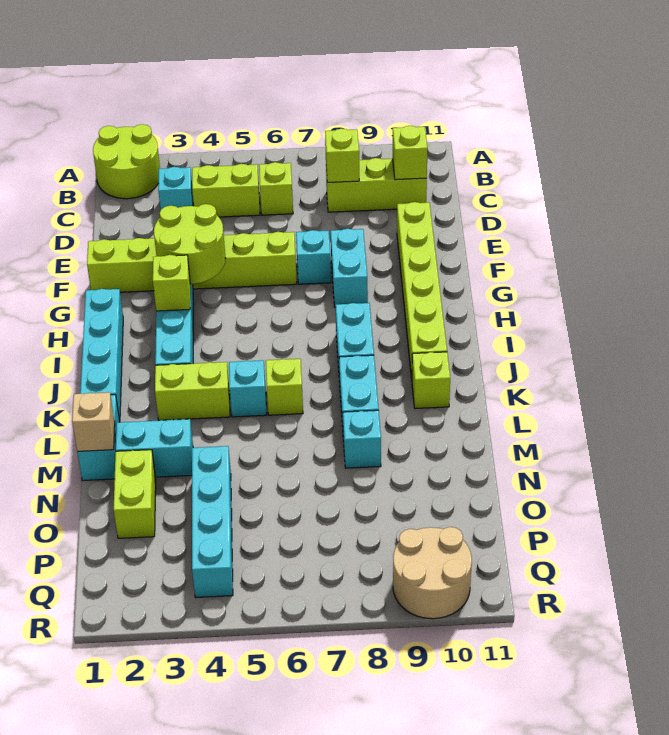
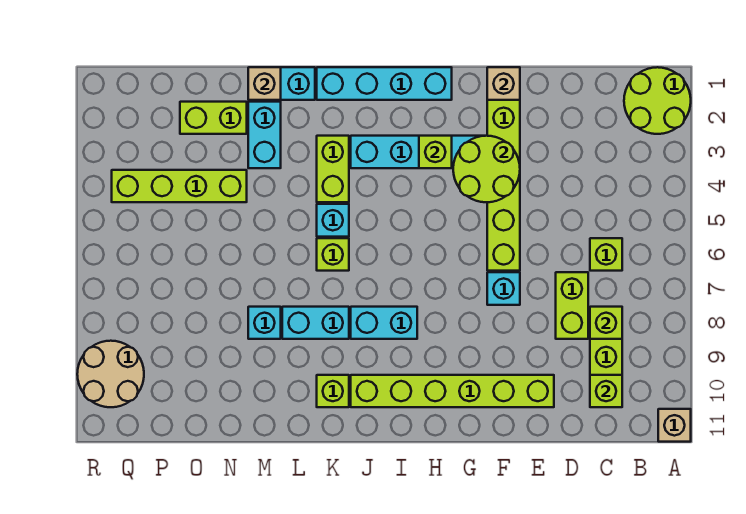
none -> tan brick A11 level 1
cyan brick C3 level 1 -> none
lime brick C4:C5 level 1 -> lime brick D7:D8 level 1
none -> tan brick F1 level 2
cyan brick F8:G8 level 1 -> none
cyan brick N4:Q4 level 1 -> lime brick N4:Q4 level 1

